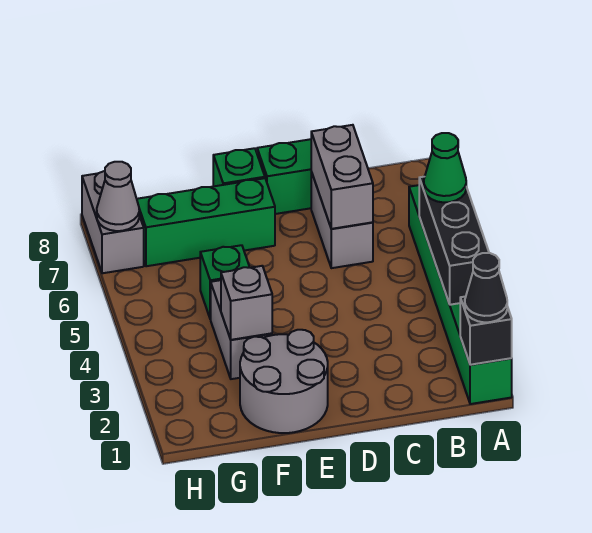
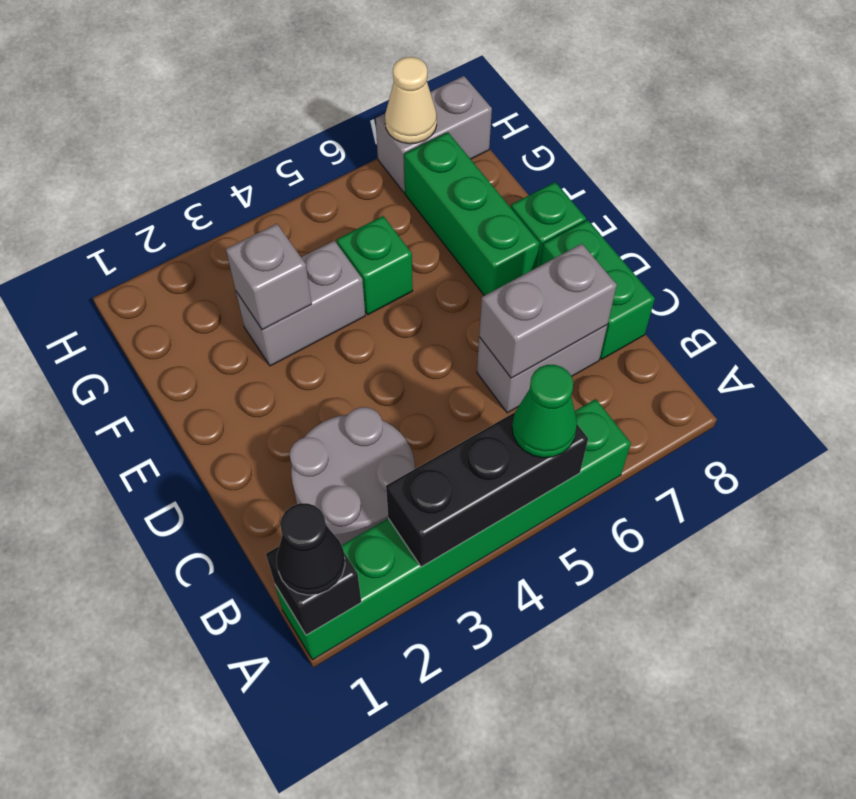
grey round brick E1:F2 level 1 -> grey round brick B2:C3 level 1
grey cone H7 level 2 -> tan cone H7 level 2

